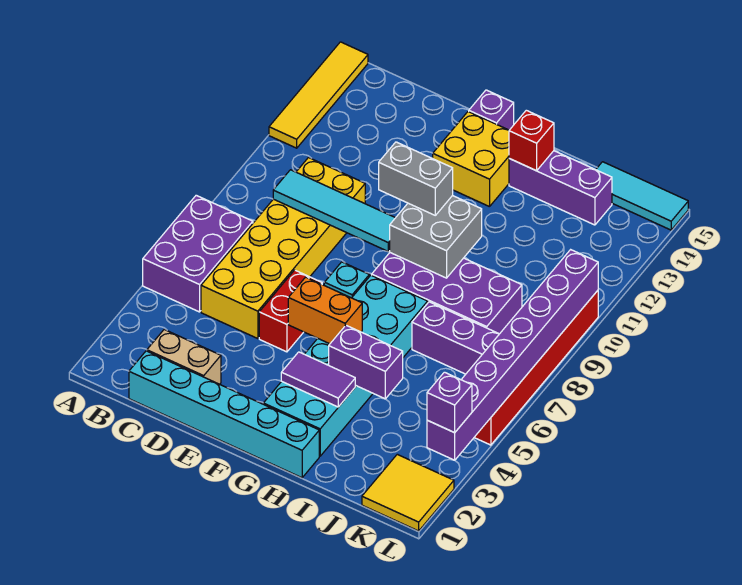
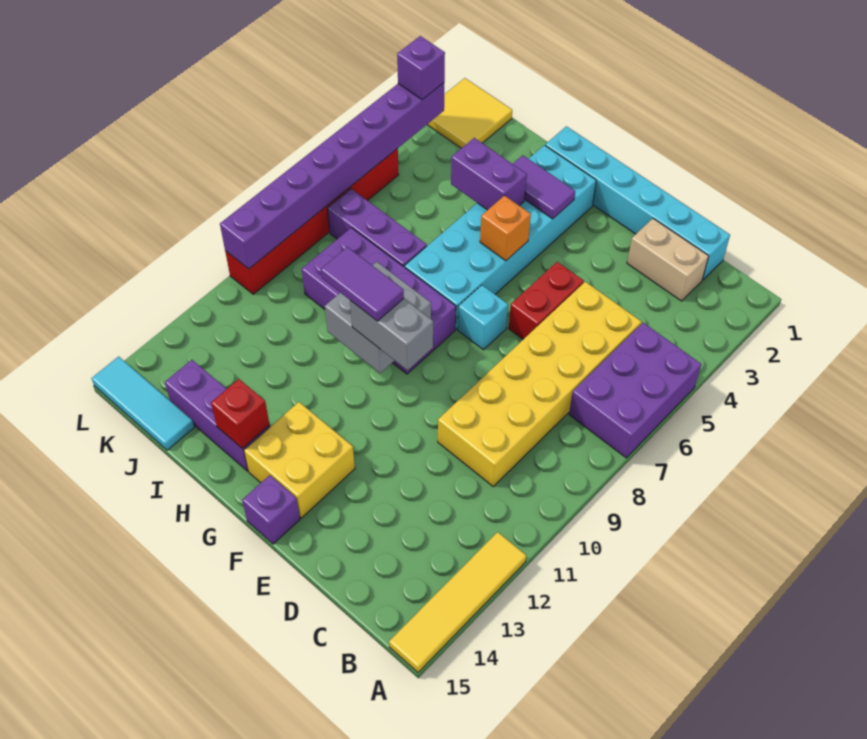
cyan tile C9:F9 level 2 -> none
orange brick F5:G5 level 2 -> orange brick G5 level 2
none -> purple tile G10:H10 level 4

